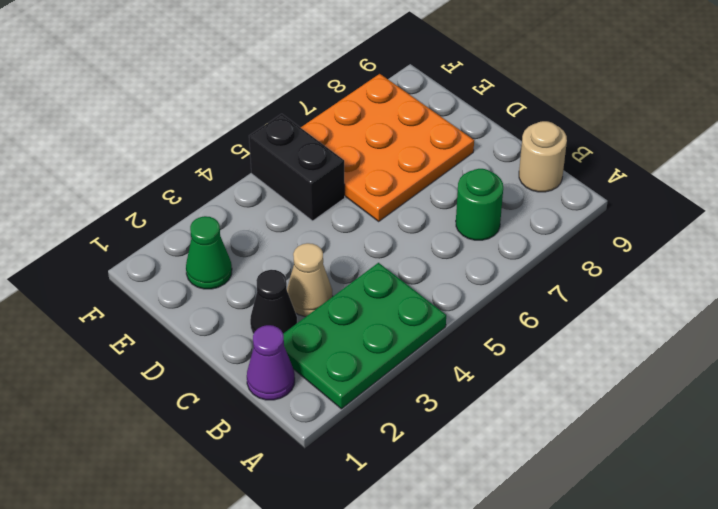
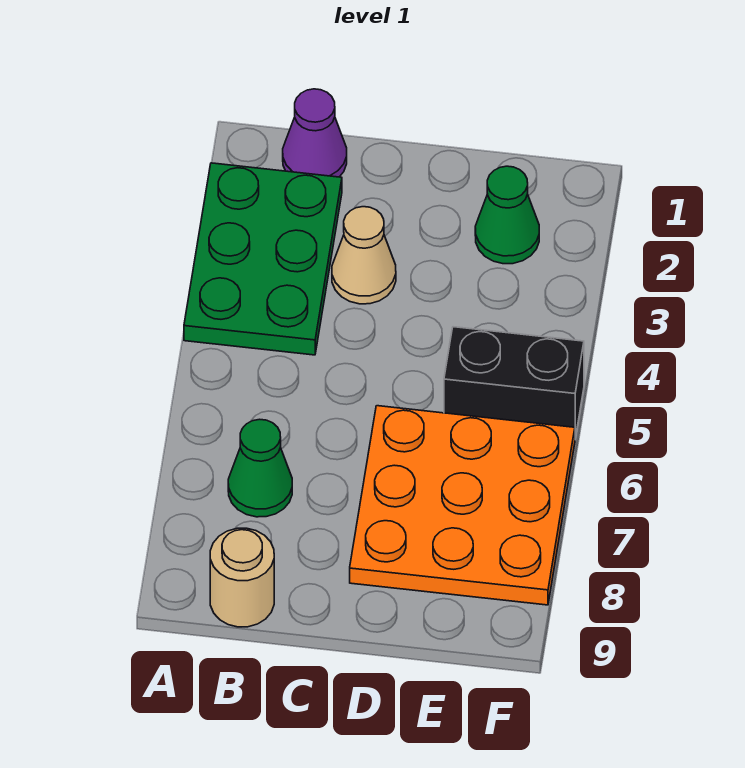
green round brick B7 level 1 -> green cone B7 level 1
black cone C2 level 1 -> none

